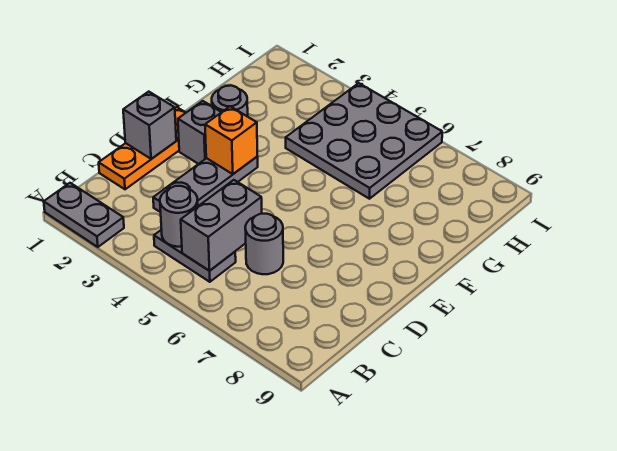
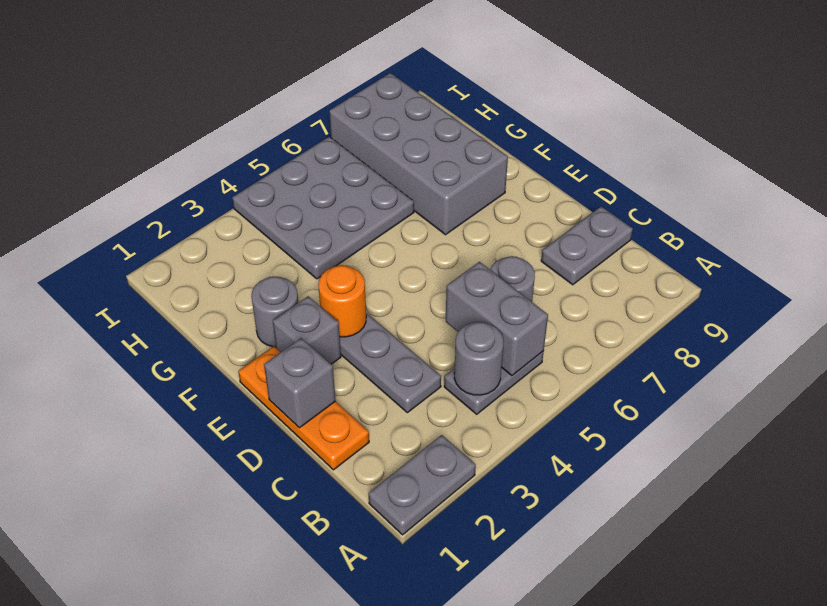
none -> grey plate C8:C9 level 1
orange brick E3 level 2 -> orange round brick E3 level 2
none -> grey brick F7:I8 level 1

